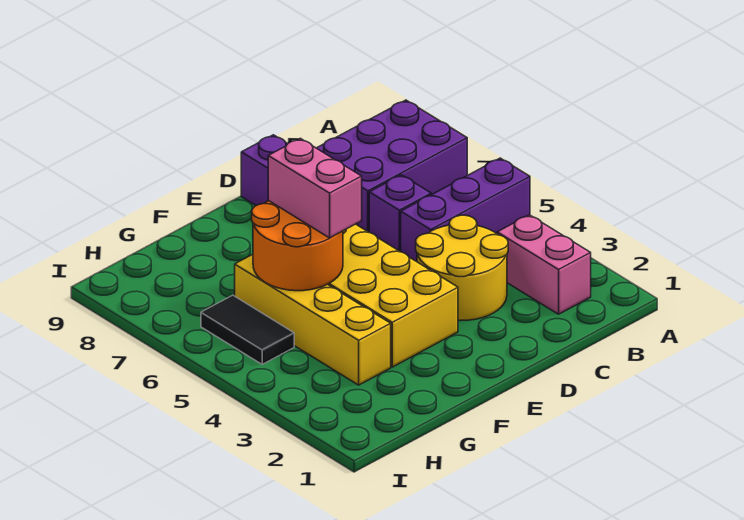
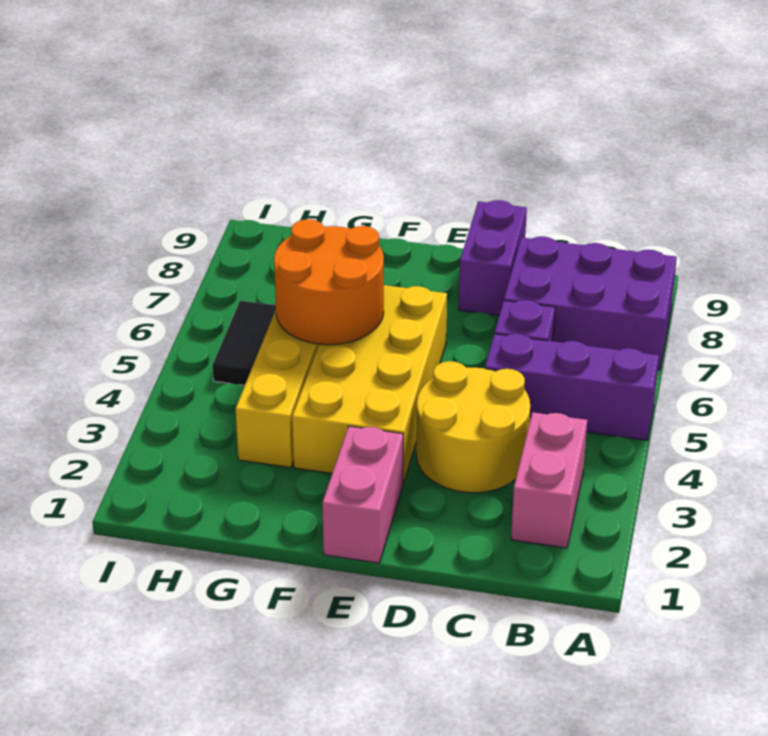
pink brick F5:F6 level 3 -> pink brick E1:E2 level 1

